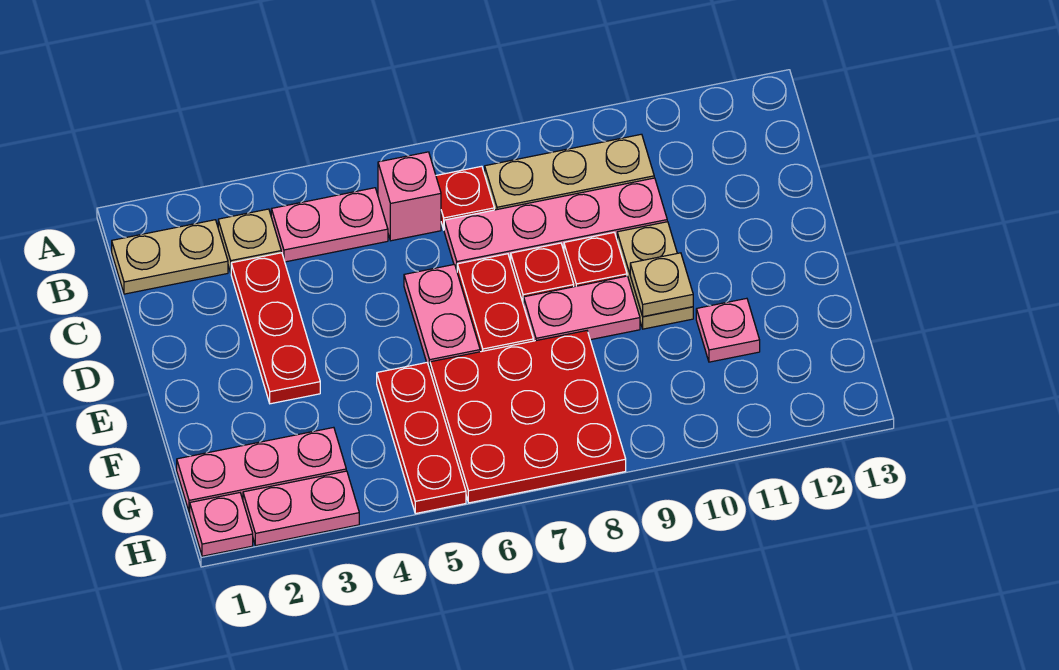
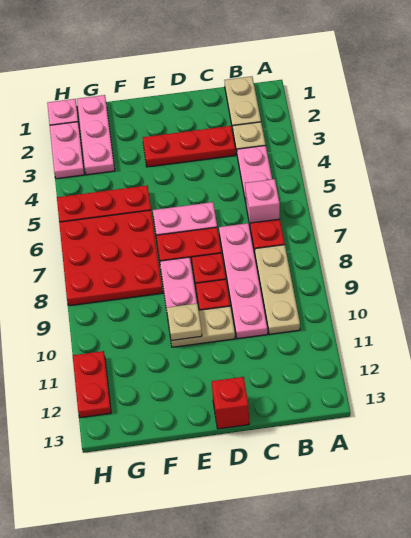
none -> red brick D13 level 1
pink plate F11 level 1 -> none
none -> red plate H11:H12 level 1

